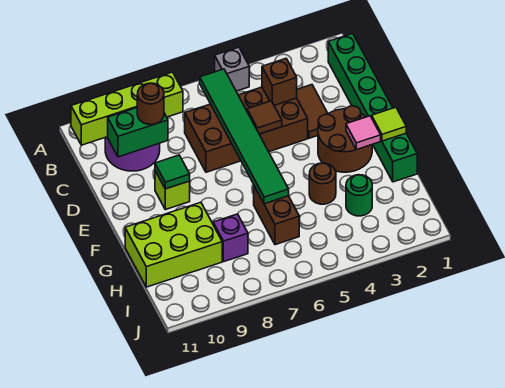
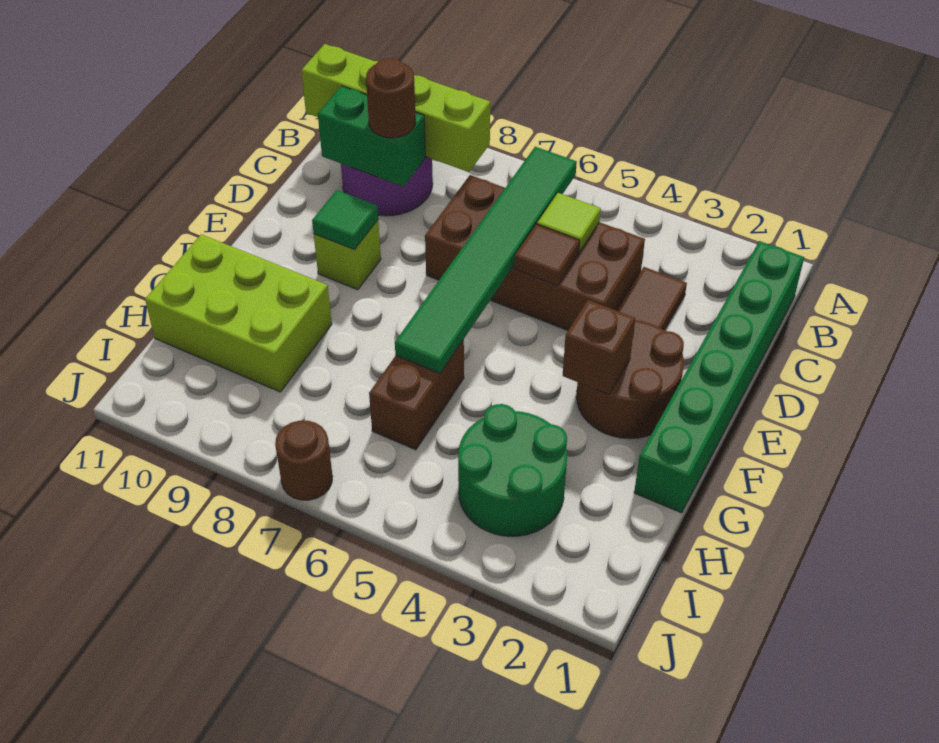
grey brick A5 level 1 -> none
brown brick C4 level 2 -> brown brick F3 level 2
lime tile F1 level 2 -> lime tile C5 level 2
pink tile F2 level 2 -> none
brown round brick G4 level 1 -> brown round brick J7 level 1
green round brick H3 level 1 -> green round brick H3:I4 level 1
purple brick H8 level 1 -> none

